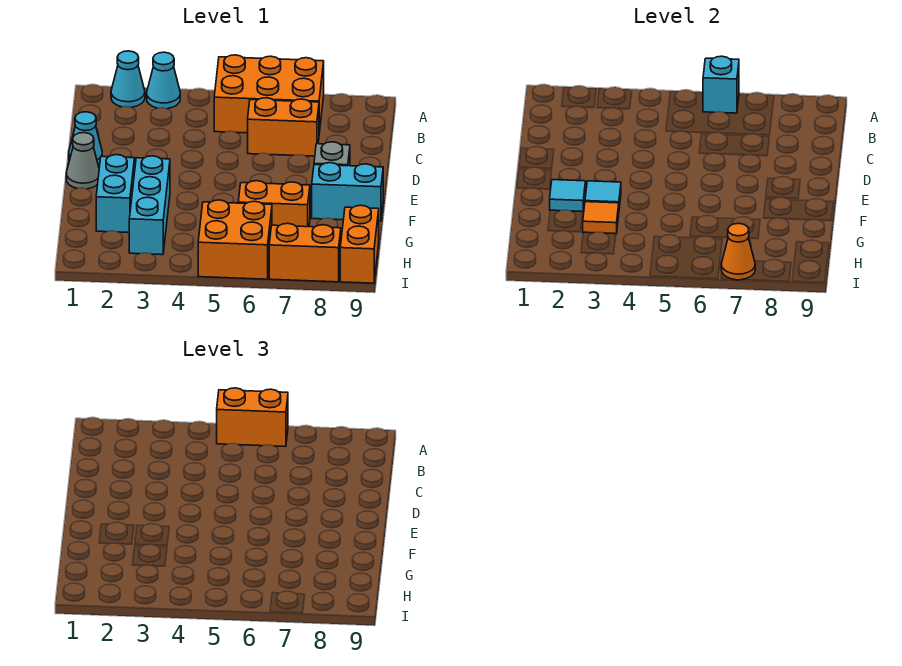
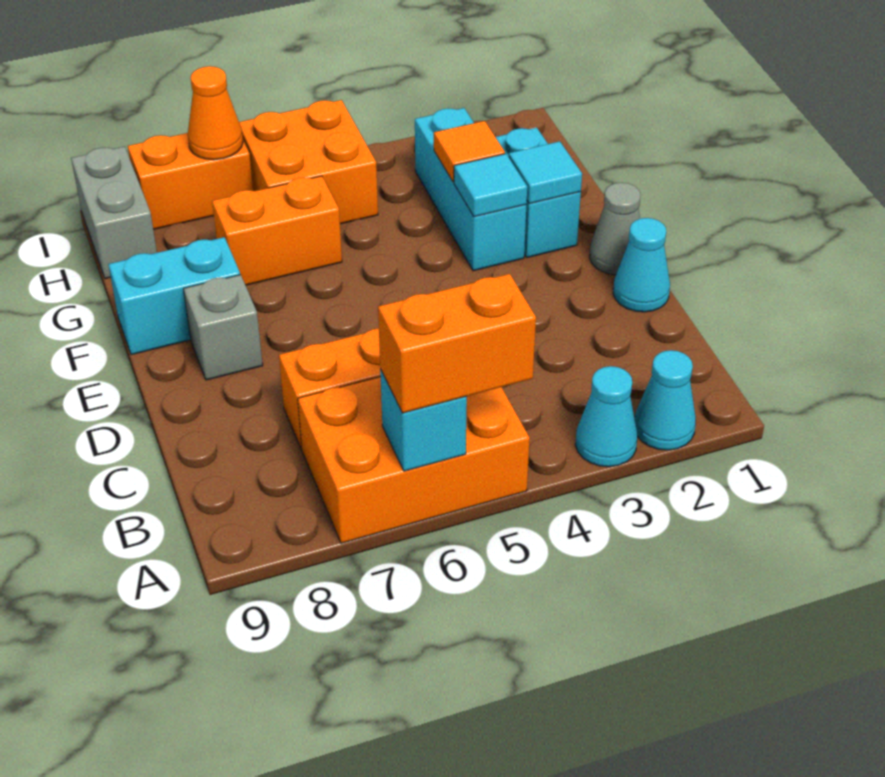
orange brick H9:I9 level 1 -> grey brick H9:I9 level 1

